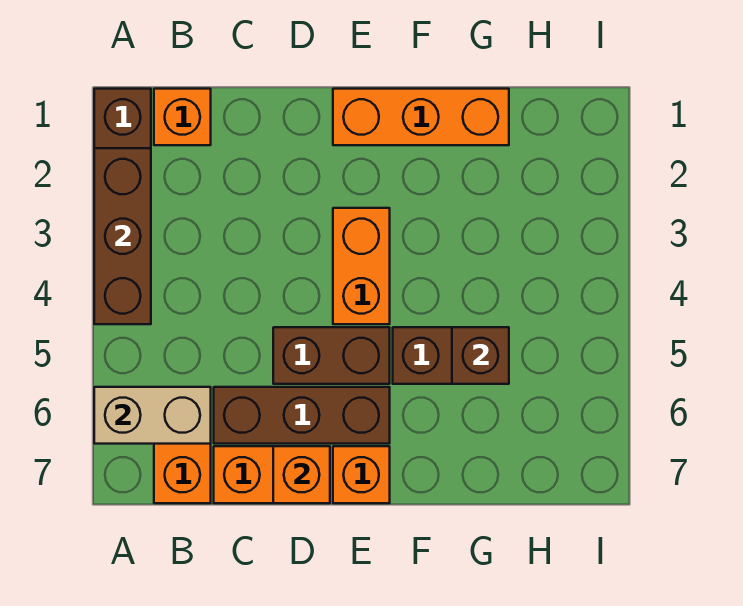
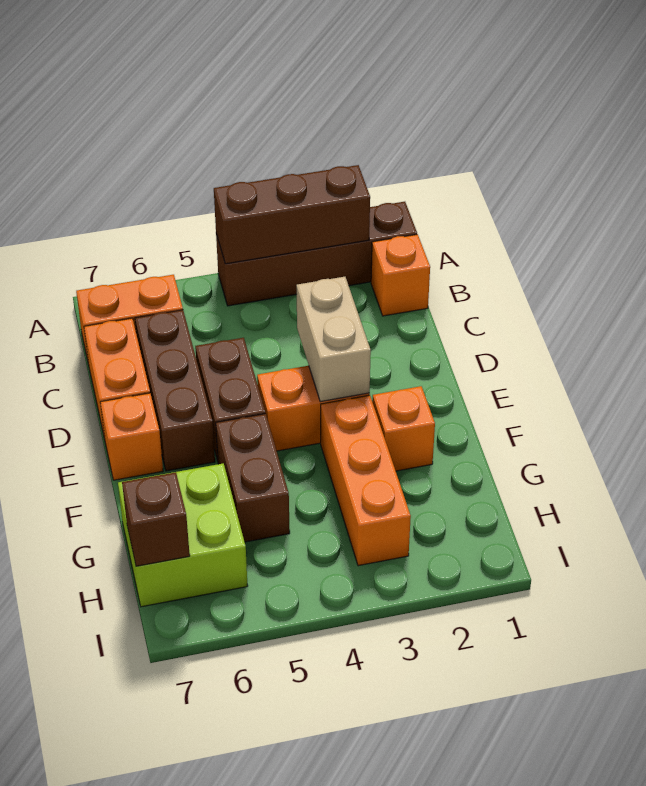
tan brick A6:B6 level 2 -> tan brick D3:E3 level 2
orange brick D7 level 2 -> orange brick F2 level 1
orange brick E1:G1 level 1 -> orange brick F3:H3 level 1
brown brick G5 level 2 -> brown brick H7 level 2
none -> lime brick G6:H7 level 1

